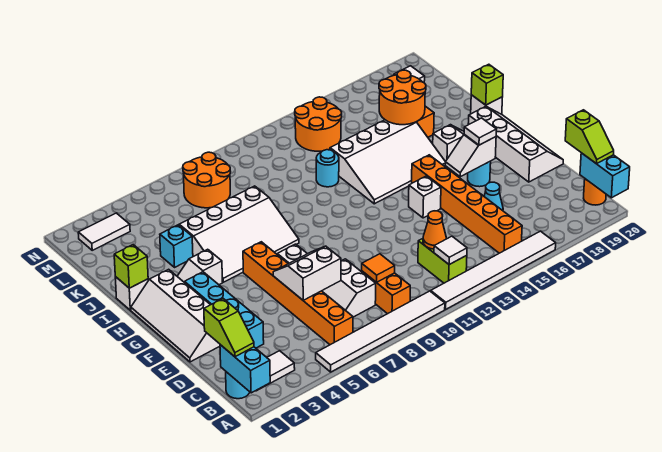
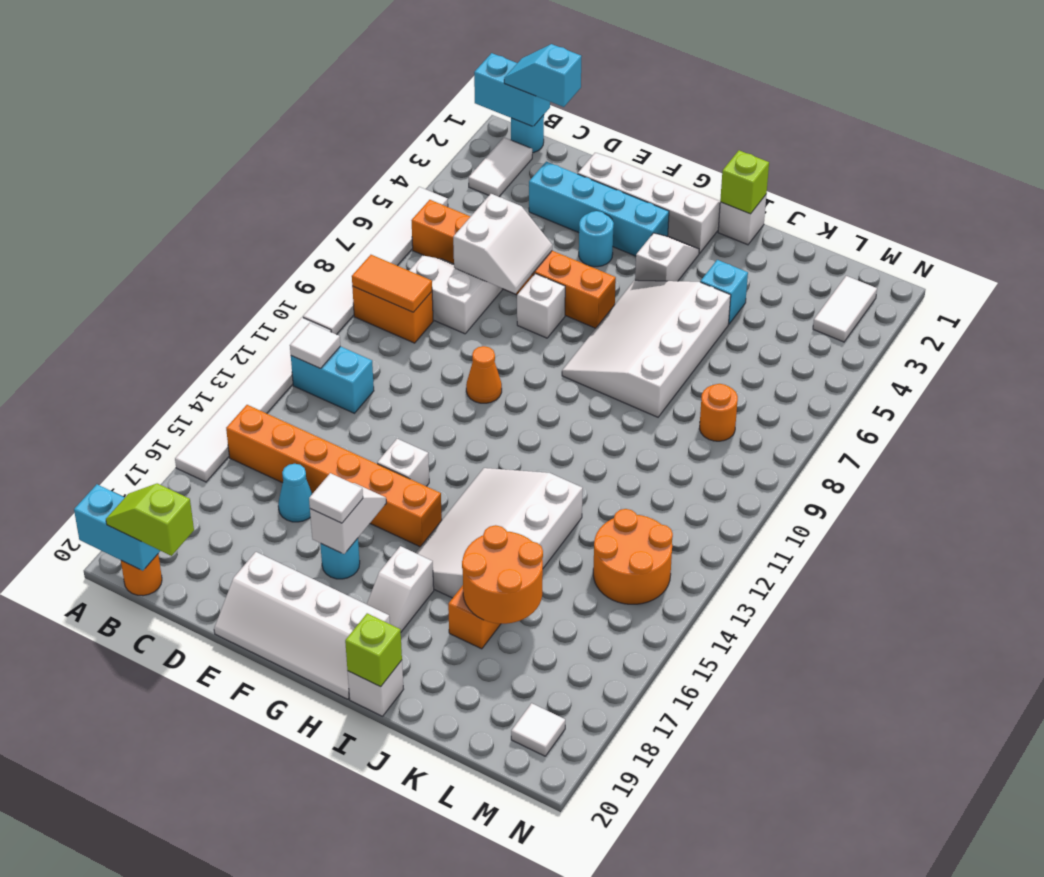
lime slope B1:C1 level 3 top C -> cyan slope B1:C1 level 3 top C
lime brick B12:C12 level 1 -> cyan brick B12:C12 level 1
orange tile C9 level 2 -> orange tile B9:C9 level 2
orange cone C12 level 2 -> orange cone F10 level 1
cyan round brick J12 level 1 -> cyan round brick F4 level 1
orange round brick L7:M8 level 1 -> orange round brick L8 level 1

